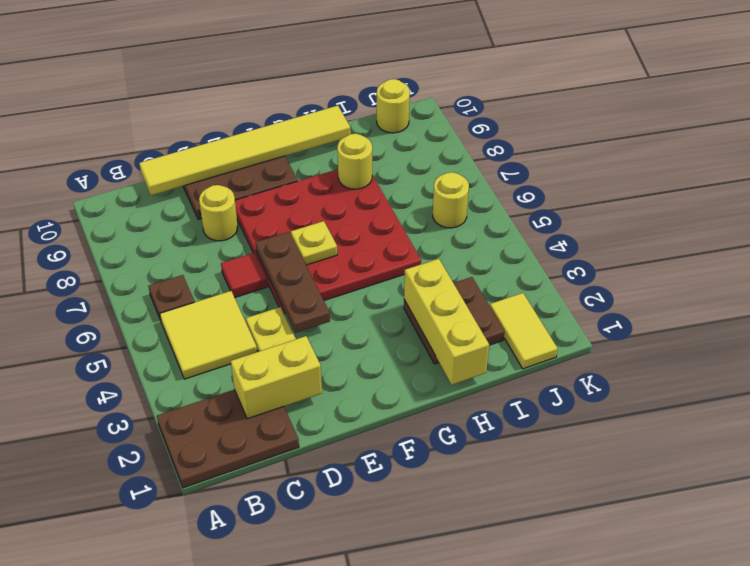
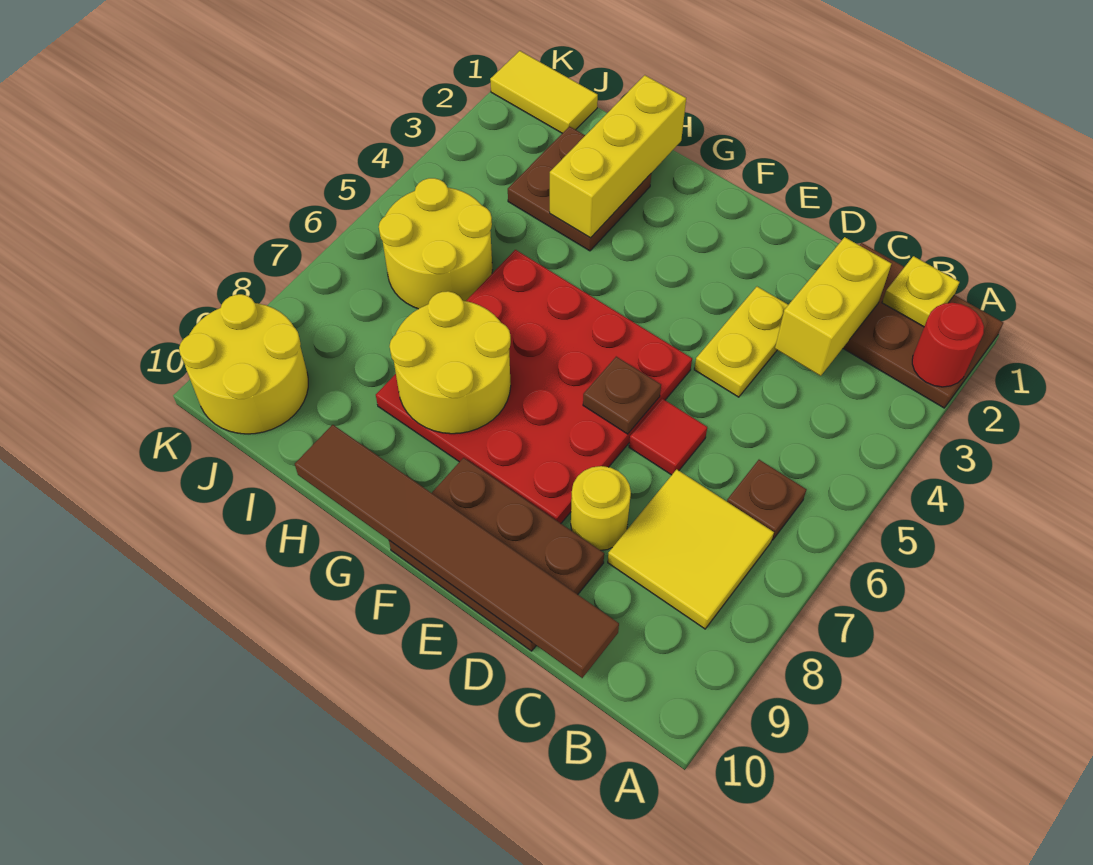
none -> red round brick A2 level 2
yellow tile B4:C5 level 1 -> yellow tile B7:C8 level 1
yellow brick C2:D2 level 2 -> yellow brick C2:C3 level 2
yellow tile C10:H10 level 2 -> brown tile C10:H10 level 2
brown plate E4:E6 level 2 -> brown plate E6 level 2
yellow plate F6 level 2 -> yellow plate B1 level 2
yellow round brick H8 level 2 -> yellow round brick G7:H8 level 2
yellow tile J1:J2 level 1 -> yellow tile J1:K1 level 1
yellow round brick J6 level 1 -> yellow round brick I5:J6 level 1
yellow round brick J10 level 1 -> yellow round brick J9:K10 level 1

